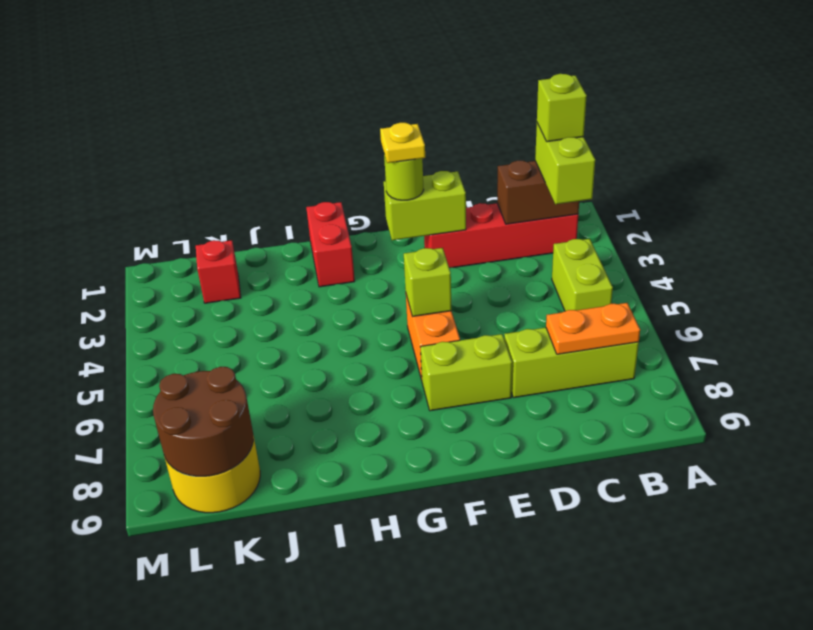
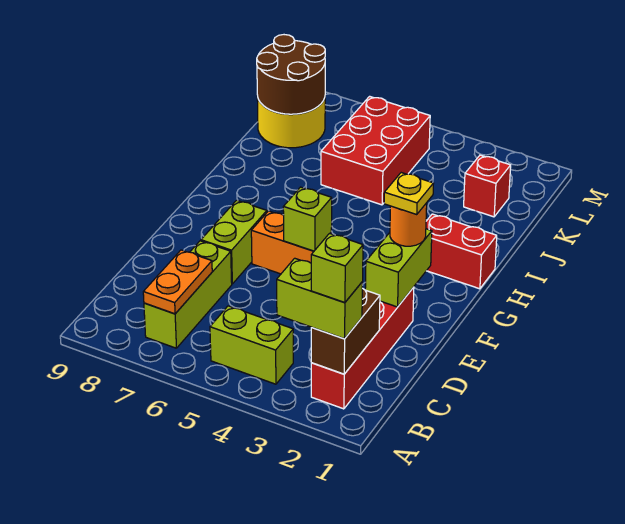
lime round brick F2 level 3 -> orange round brick F2 level 3
none -> red brick J5:L6 level 1

